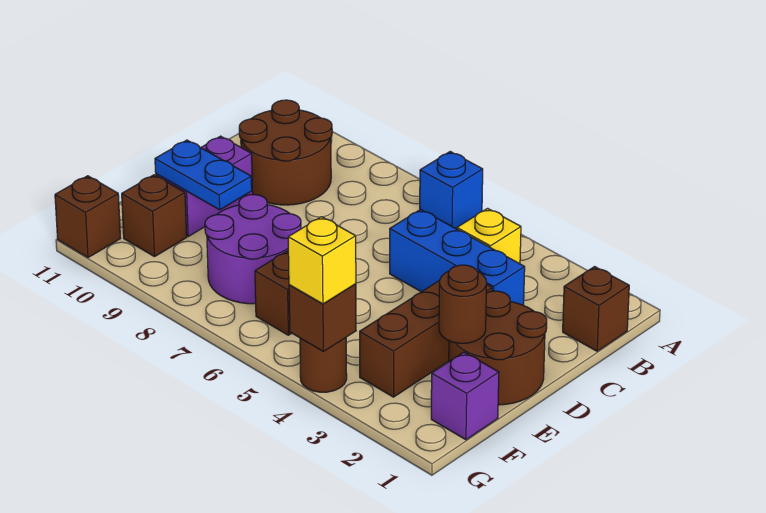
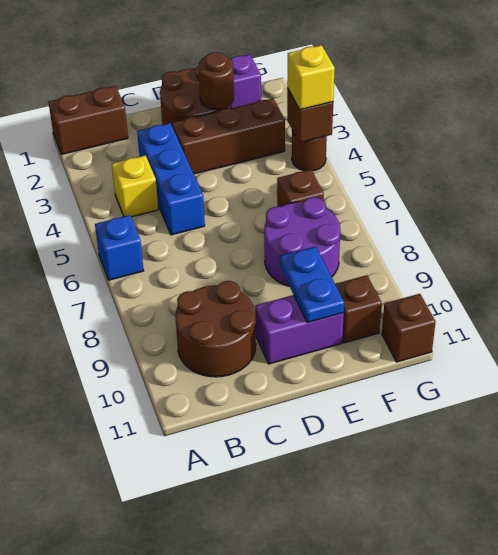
brown brick B1 level 1 -> brown brick A1:B1 level 1

